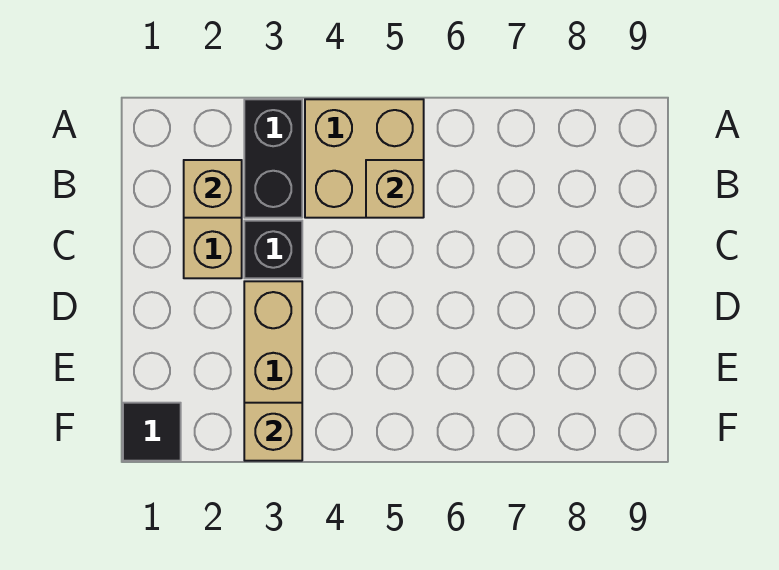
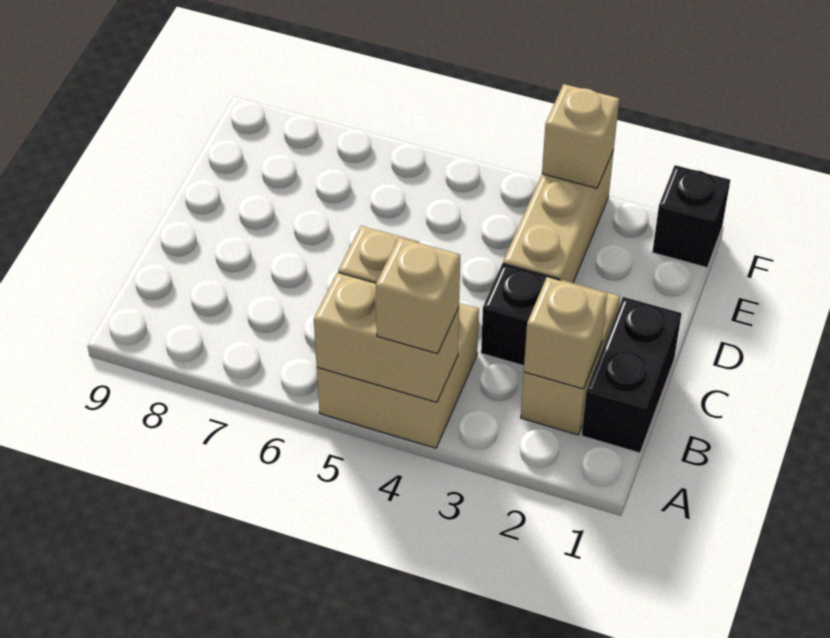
black brick A3:B3 level 1 -> black brick B1:C1 level 1
none -> tan brick A4:A5 level 2
none -> tan brick A4 level 3
black tile F1 level 1 -> black brick F1 level 1

